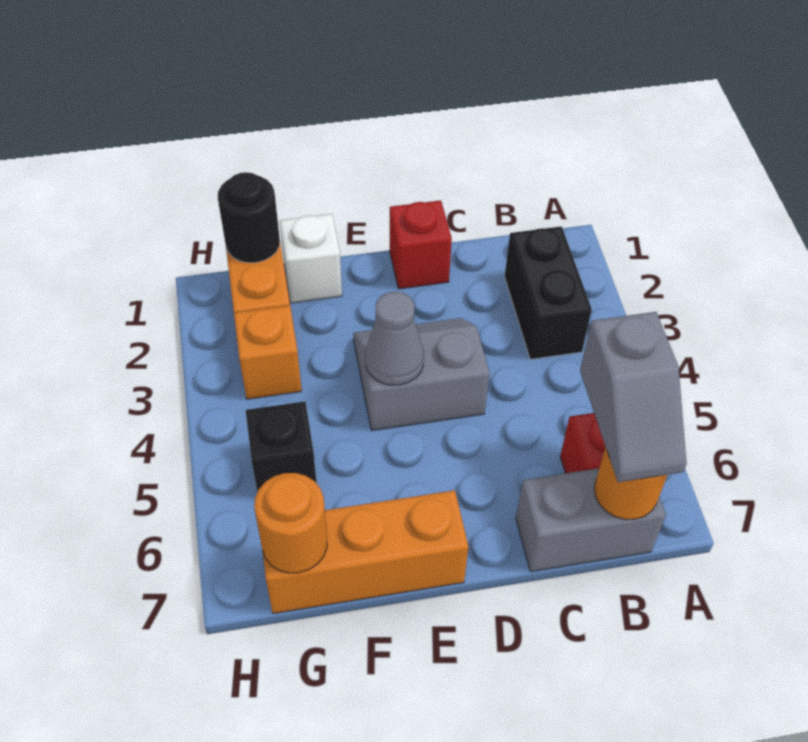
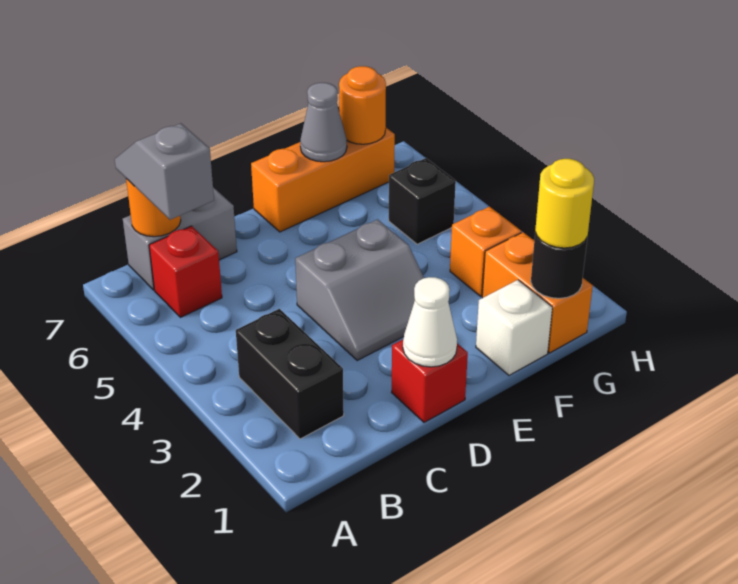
none -> white cone D1 level 2
grey cone E4 level 2 -> grey cone F7 level 2
none -> yellow round brick G1 level 3

